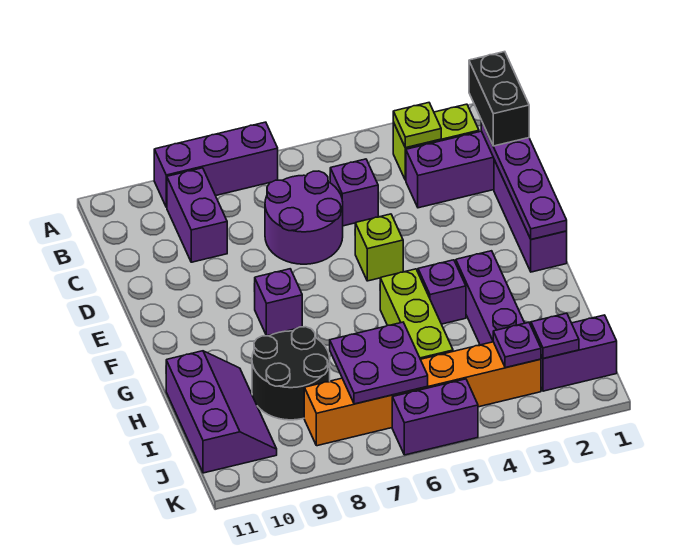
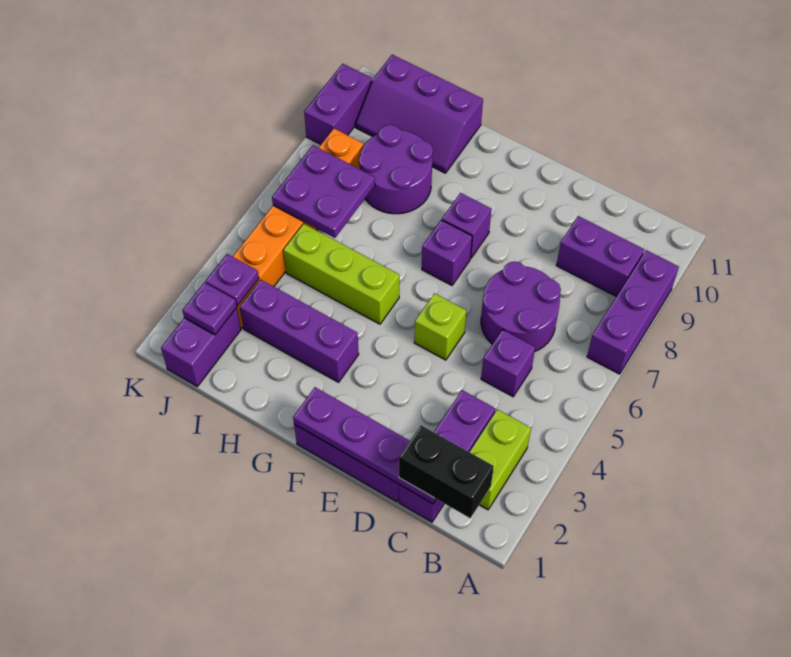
lime plate B3 level 2 -> none
purple brick G4 level 1 -> purple brick F7 level 1
black round brick H8:I9 level 1 -> purple round brick H8:I9 level 1
purple brick K5:K6 level 1 -> purple brick K9:K10 level 1

